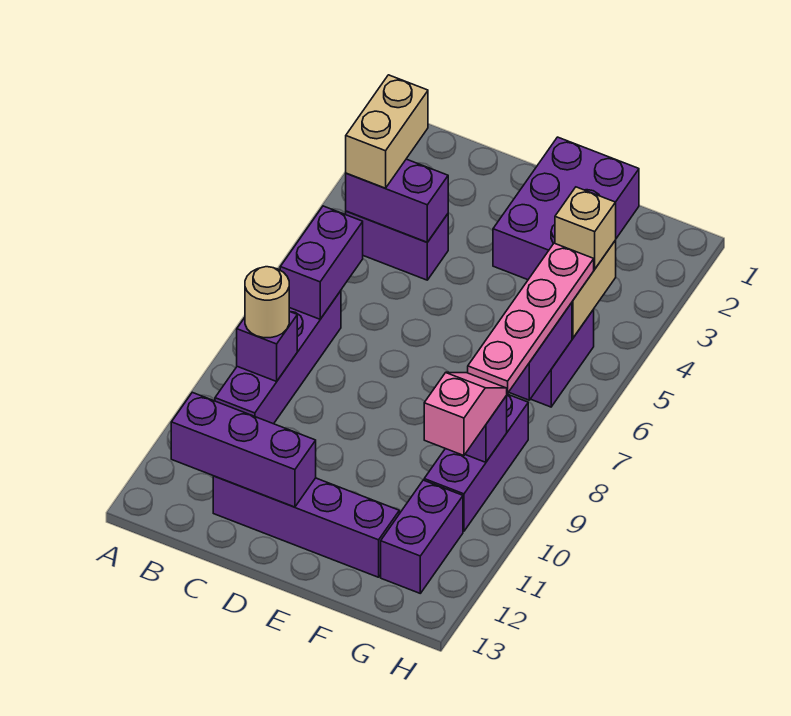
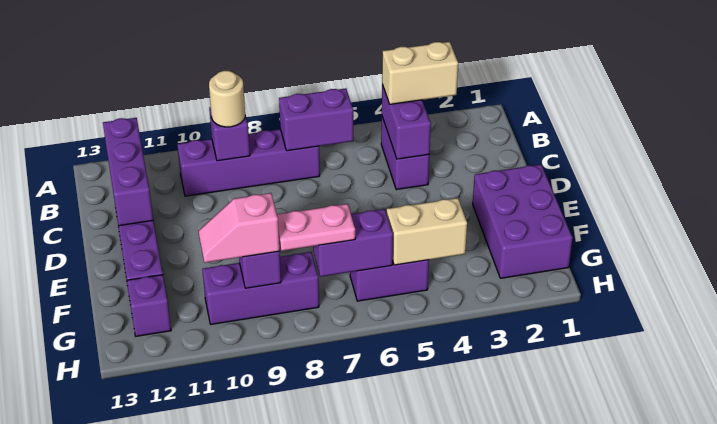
purple brick E1:F3 level 1 -> purple brick E1:G2 level 1
tan brick G4 level 3 -> none
pink plate G5:G8 level 3 -> pink plate G7:G8 level 3
pink slope G9:G10 level 3 top 10 -> pink slope G9:G10 level 3 top 9
purple brick G11:G12 level 1 -> purple brick G12 level 1

